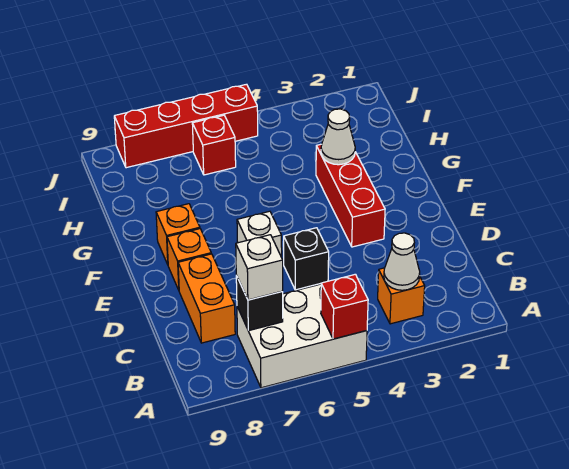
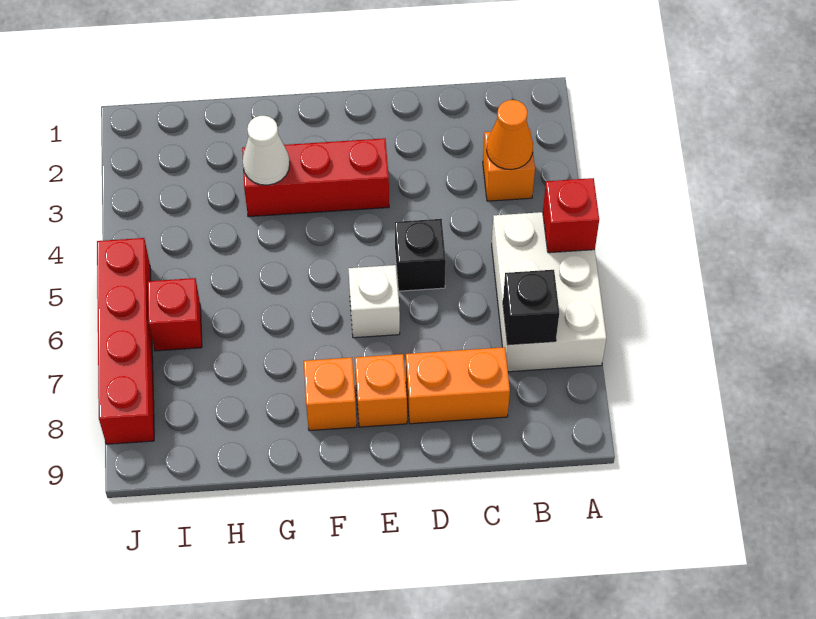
white cone B3 level 2 -> orange cone B3 level 2
white brick B7 level 3 -> none

